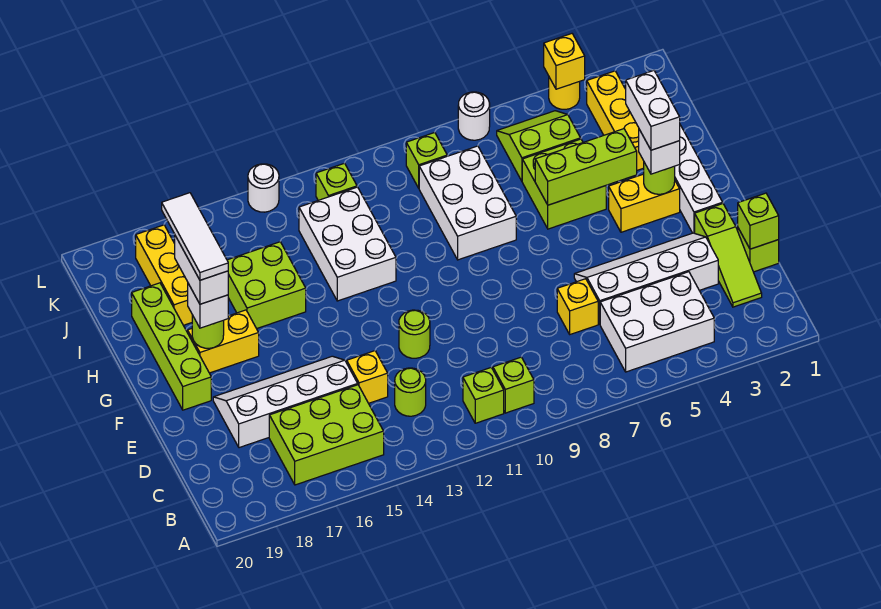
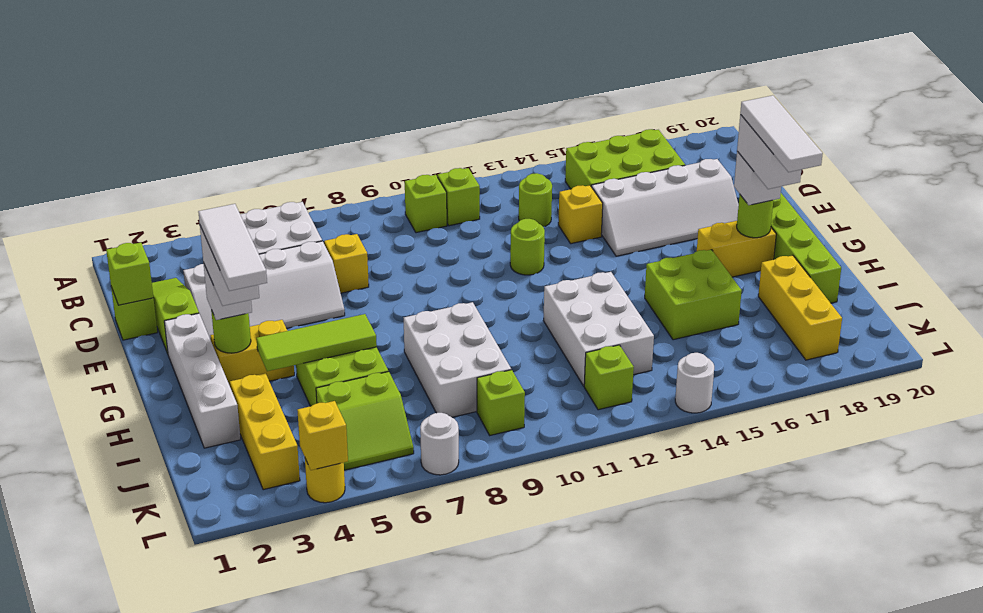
none -> white tile G3:I3 level 5
lime brick H4:H6 level 2 -> lime tile H4:H6 level 2

